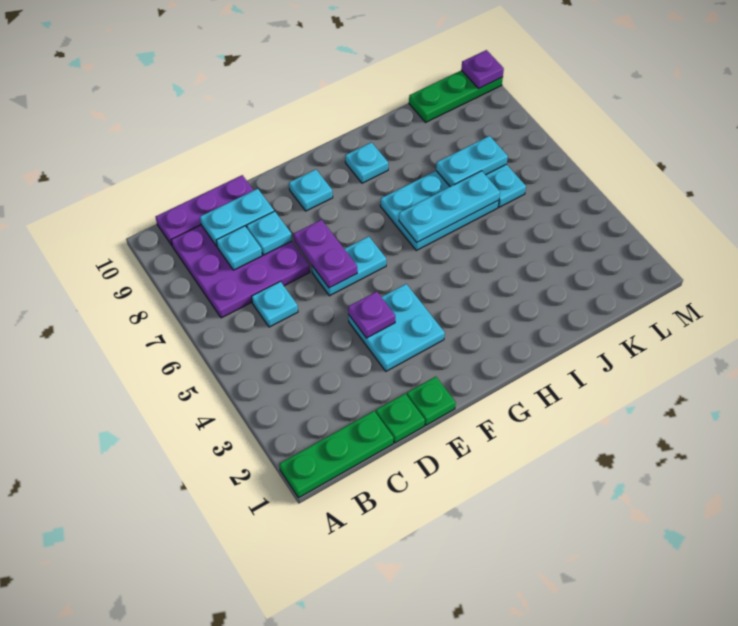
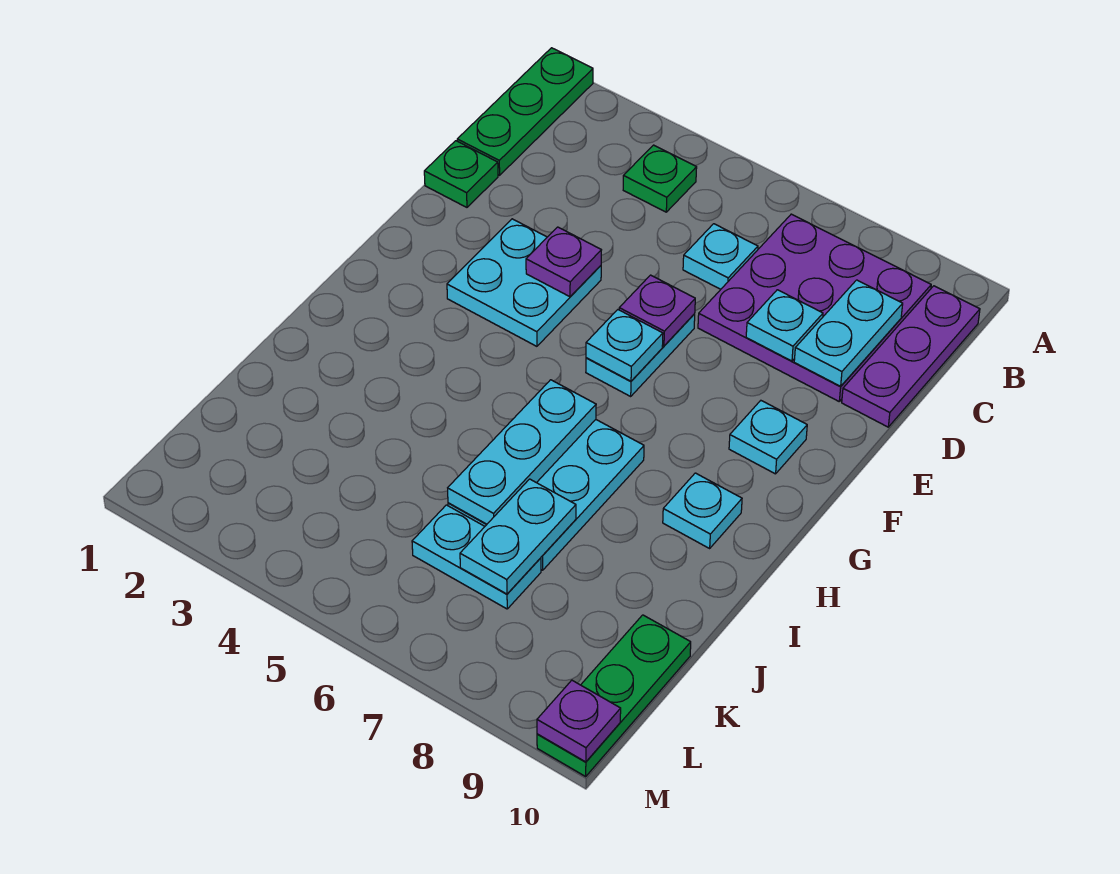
cyan plate C8 level 2 -> cyan plate F6 level 2
green plate E1 level 1 -> green plate B4 level 1
purple plate E6:E7 level 2 -> purple plate E6 level 2

